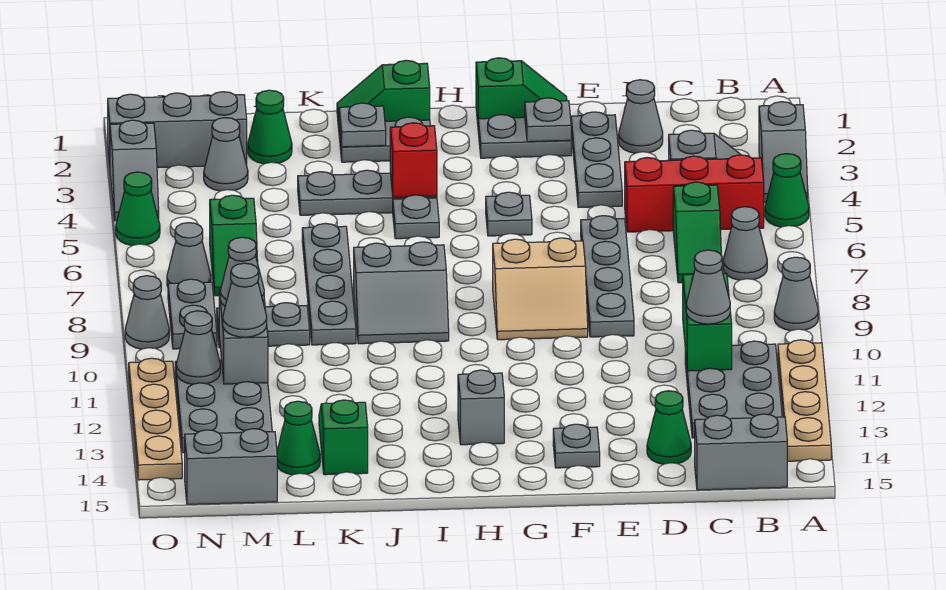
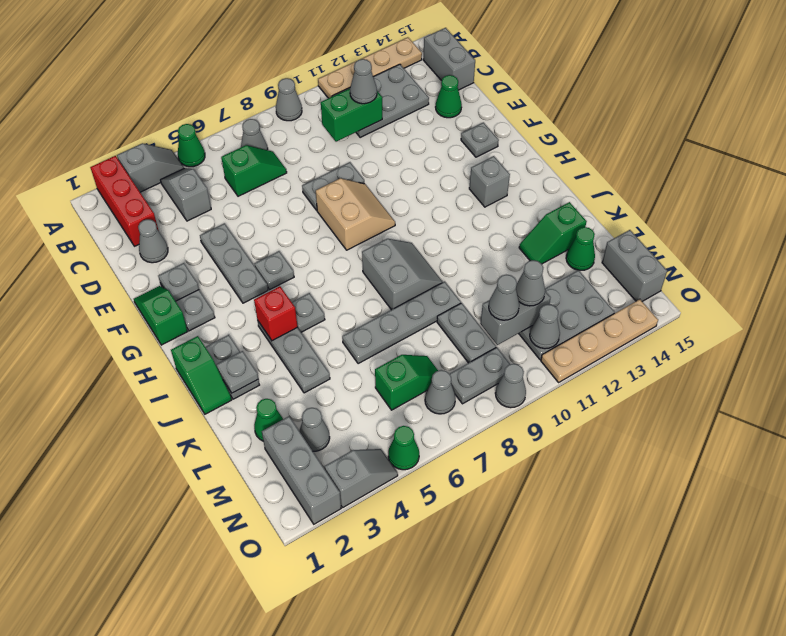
red brick B5:D5 level 1 -> red brick A2:C2 level 1
grey plate E2:E4 level 1 -> grey plate E4:G4 level 1
grey plate E6:E9 level 1 -> grey plate E8:E9 level 1

